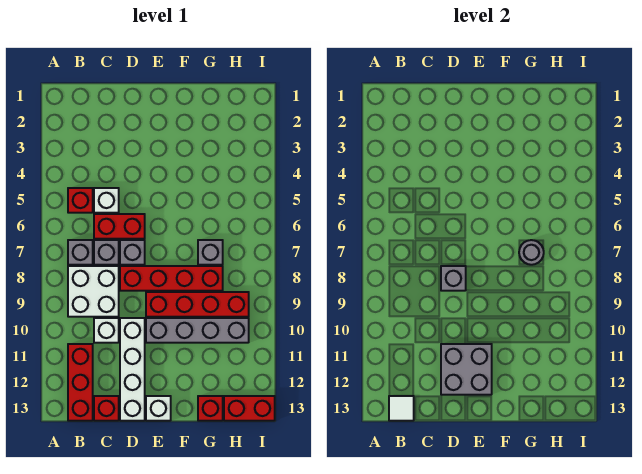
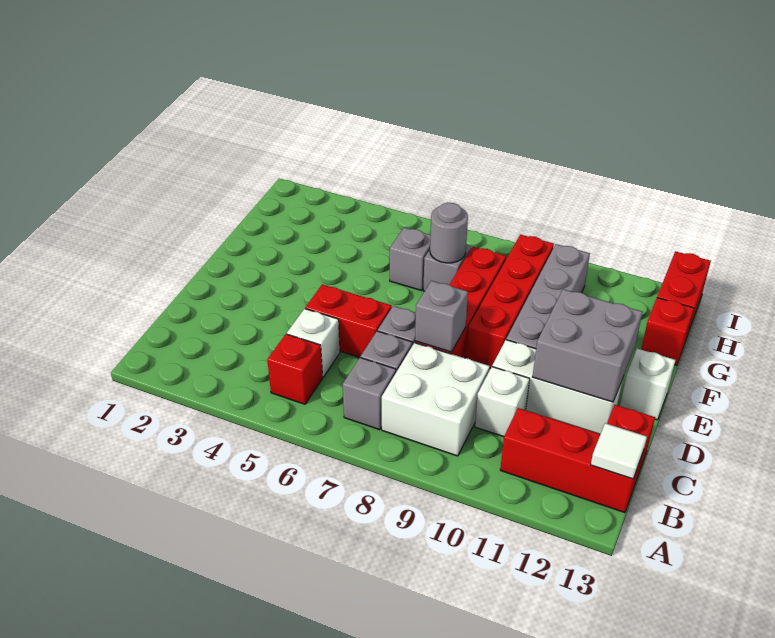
red brick C6:D6 level 1 -> red brick D5:D6 level 1
white brick D10:D13 level 1 -> white brick D10:D12 level 1
none -> grey brick G6 level 1

